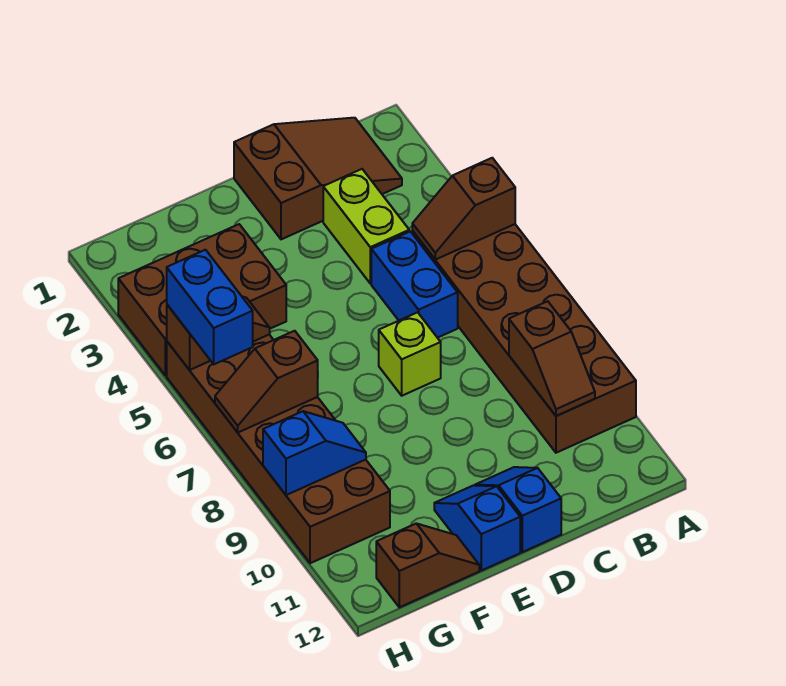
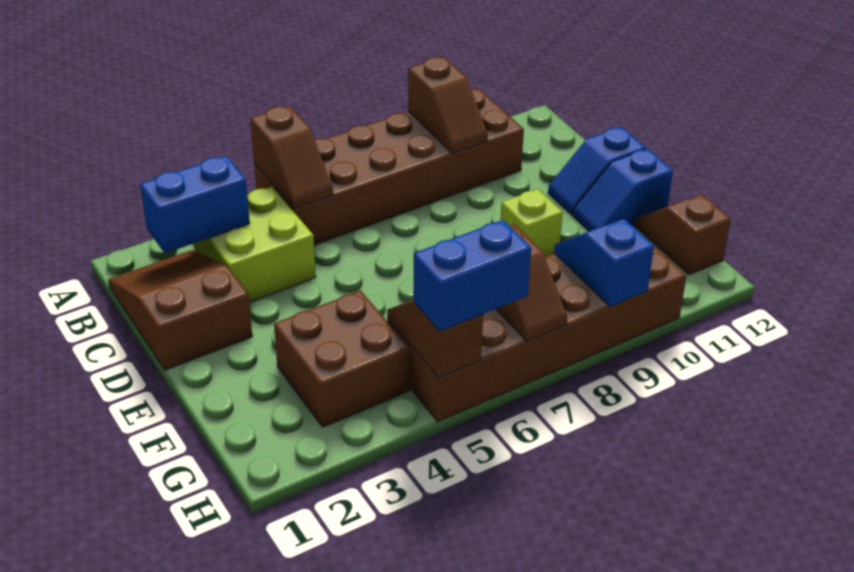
brown slope B9:B10 level 2 top 9 -> brown slope A9:B9 level 2 top A
lime brick C3:C4 level 1 -> lime brick B3:C4 level 1
blue brick C5:C6 level 1 -> blue brick B2:B3 level 2
lime brick D7 level 1 -> lime brick E9 level 1
brown brick F3:H4 level 1 -> brown brick F3:G4 level 1

